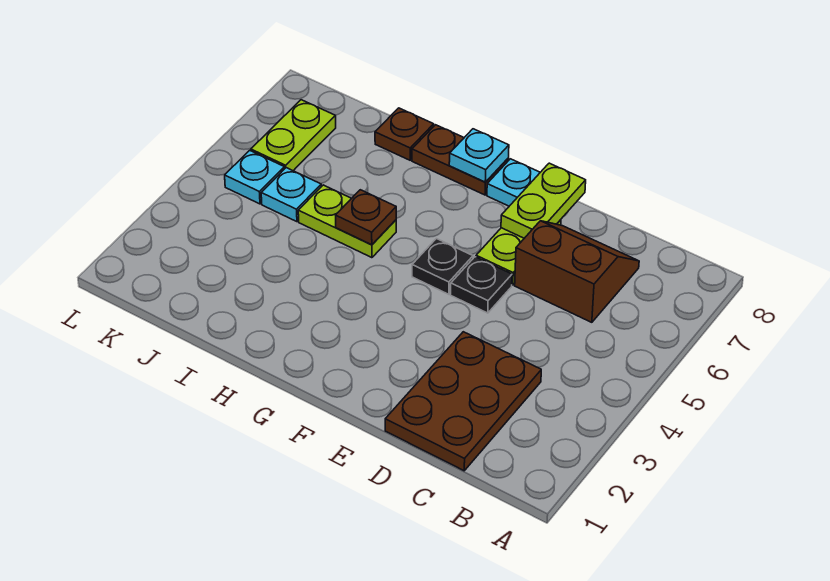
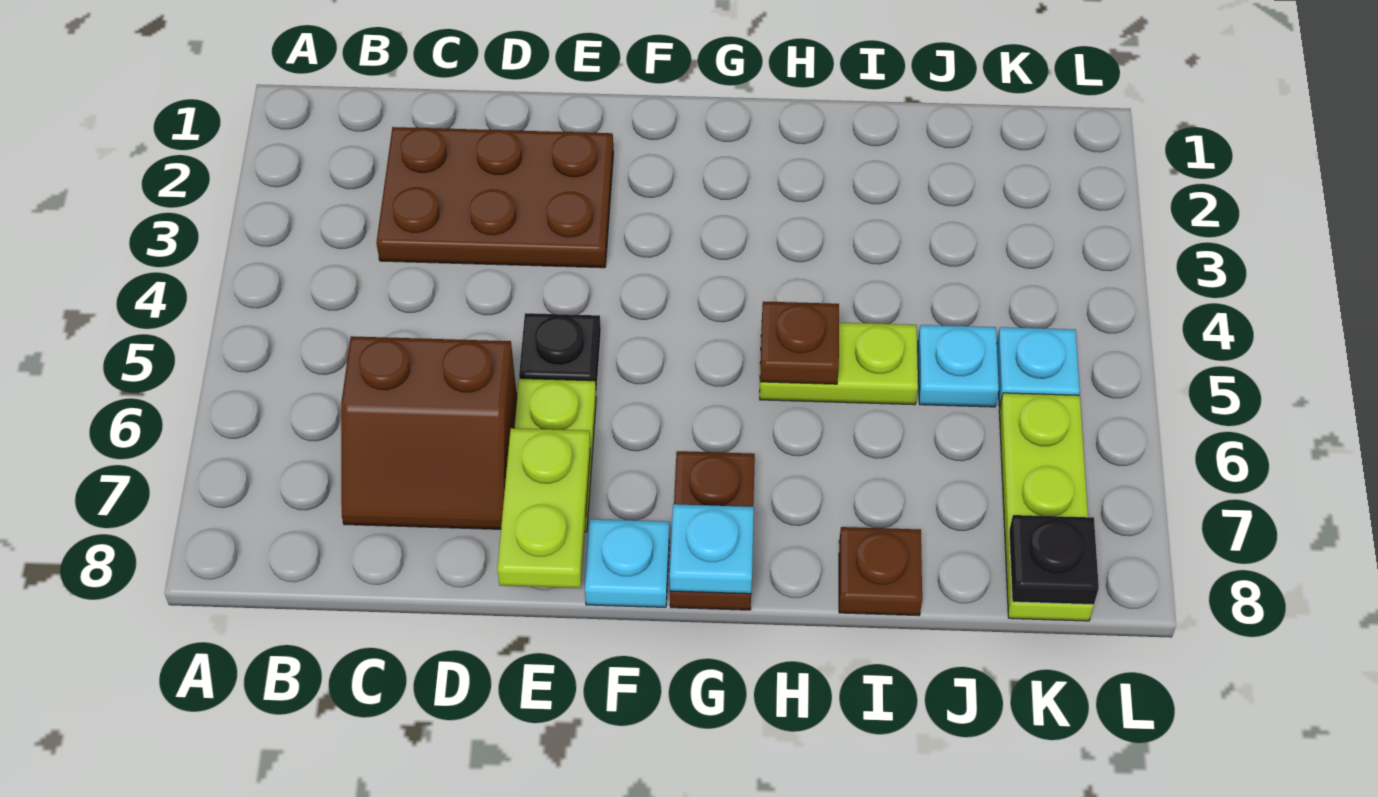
brown plate C1:D3 level 1 -> brown plate C2:E3 level 1
black plate F5 level 1 -> black plate K8 level 2
brown plate G8:H8 level 1 -> brown plate G7:G8 level 1
lime plate K6:K7 level 1 -> lime plate K6:K8 level 1

